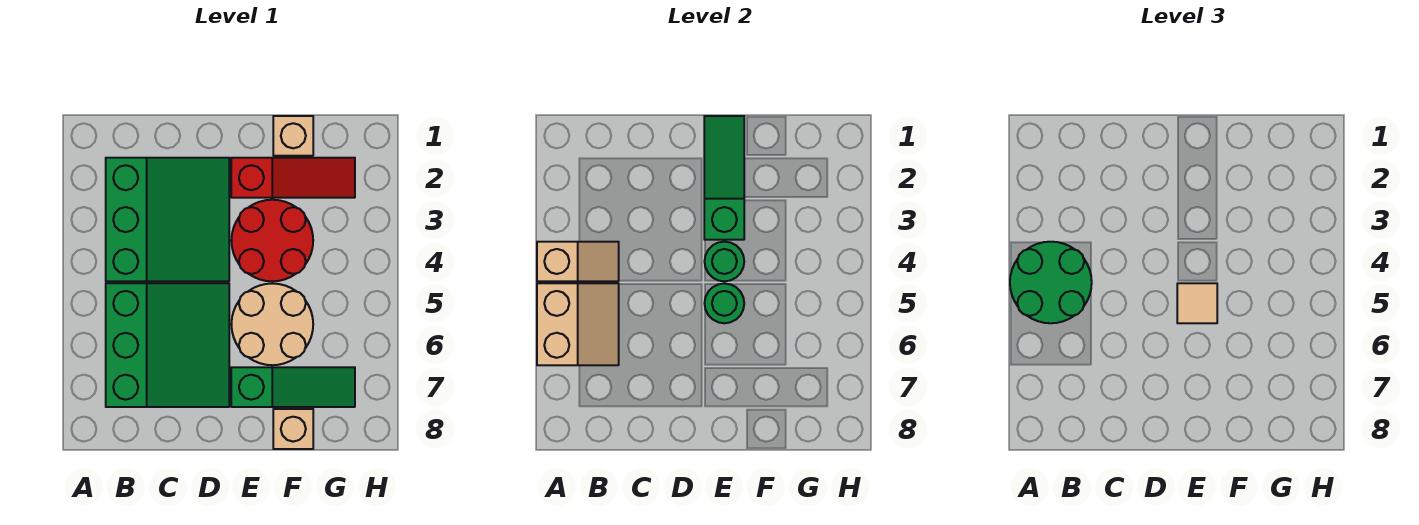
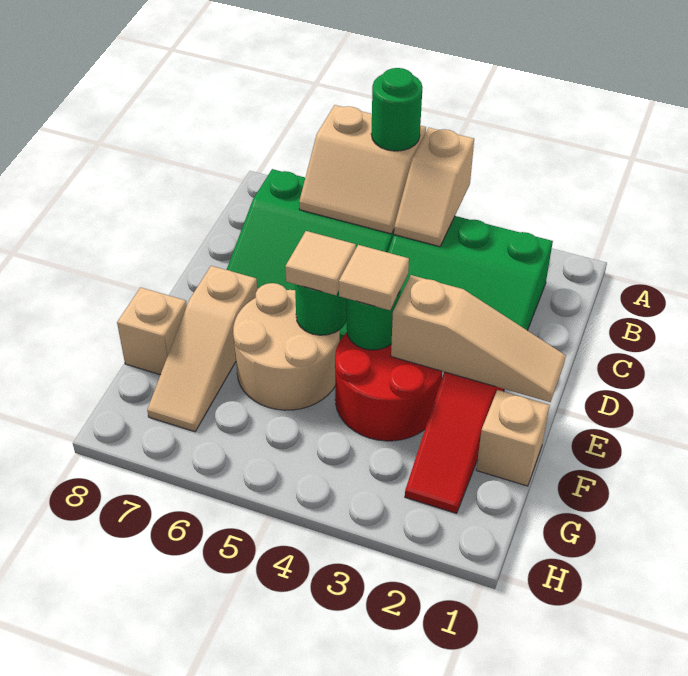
green round brick A4:B5 level 3 -> green round brick A5 level 3
green slope E1:E3 level 2 top 3 -> tan slope E1:E3 level 2 top 3
none -> tan tile E4 level 3
green slope E7:G7 level 1 top E -> tan slope E7:G7 level 1 top E

